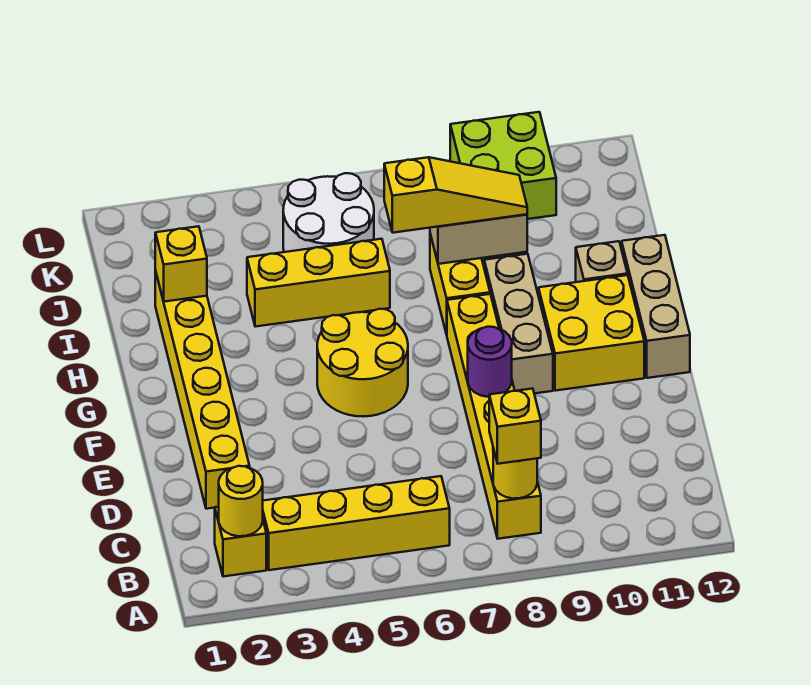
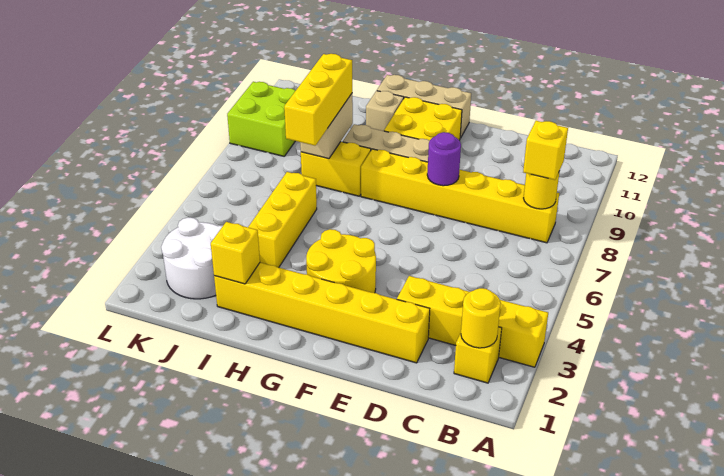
yellow brick B3:B6 level 1 -> yellow brick A3:D3 level 1
yellow round brick F5:G6 level 1 -> yellow round brick F3:G4 level 1
yellow slope I7:I9 level 3 top 7 -> yellow brick I7:I9 level 3
white round brick J5:K6 level 1 -> white round brick J2:K3 level 1

